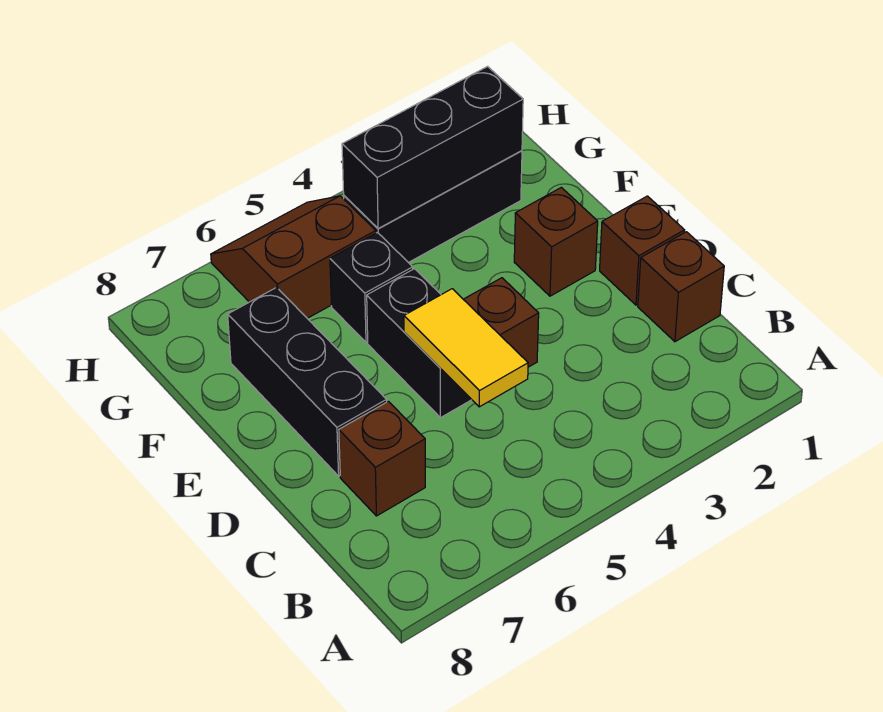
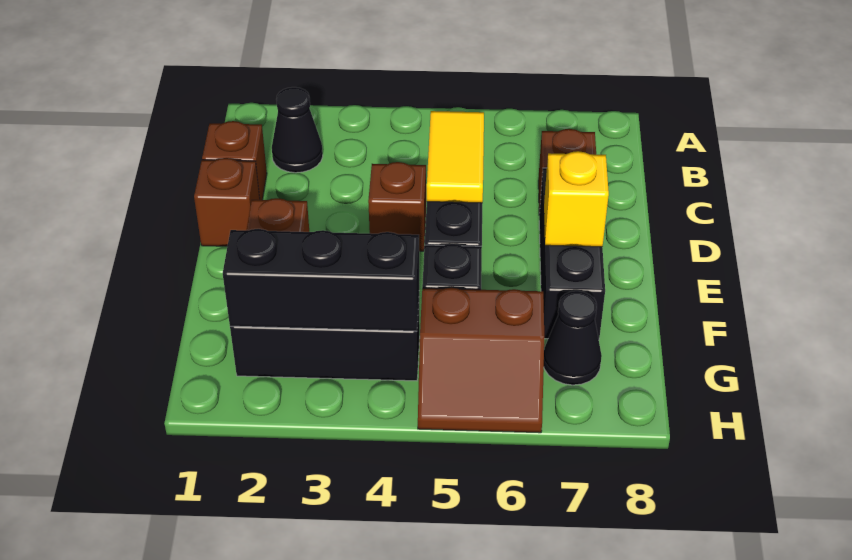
none -> black cone B2 level 1
none -> yellow brick E7 level 2
none -> black cone G7 level 1

